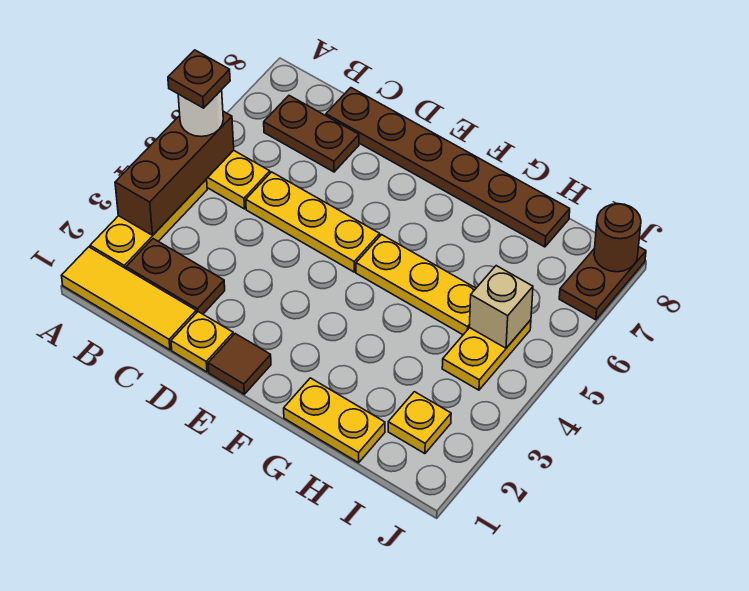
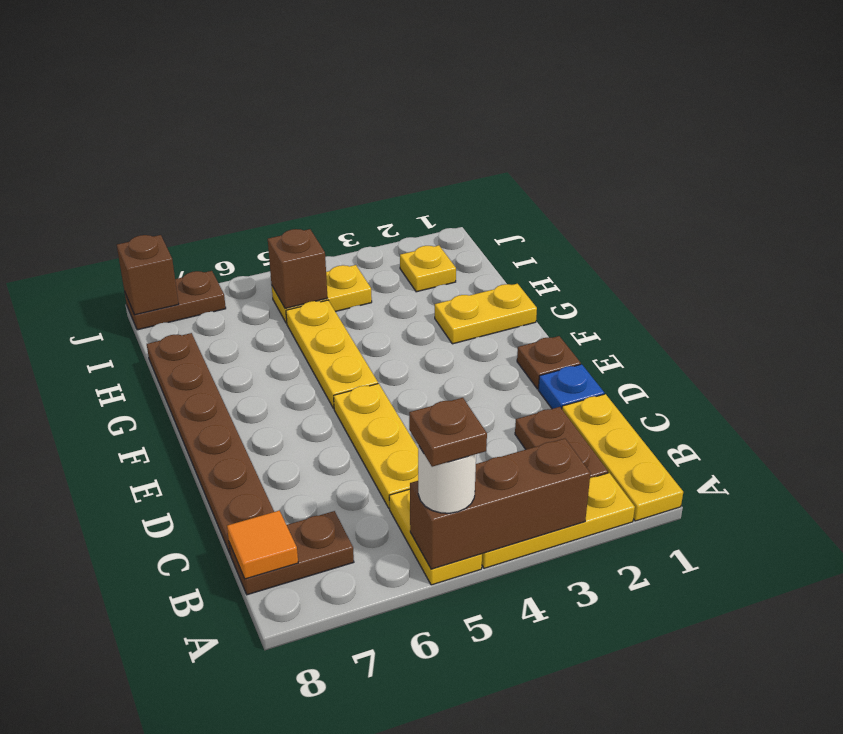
yellow tile A1:C1 level 1 -> yellow plate A1:C1 level 1
brown plate B7:C7 level 1 -> brown plate B7:B8 level 1
none -> orange tile B8 level 2
yellow plate D1 level 1 -> blue plate D1 level 1
brown tile E1 level 1 -> brown plate E1 level 1
yellow plate G1:H1 level 1 -> yellow plate G1:G2 level 1
tan brick I5 level 2 -> brown brick I5 level 2
brown round brick J8 level 2 -> brown brick J8 level 2

